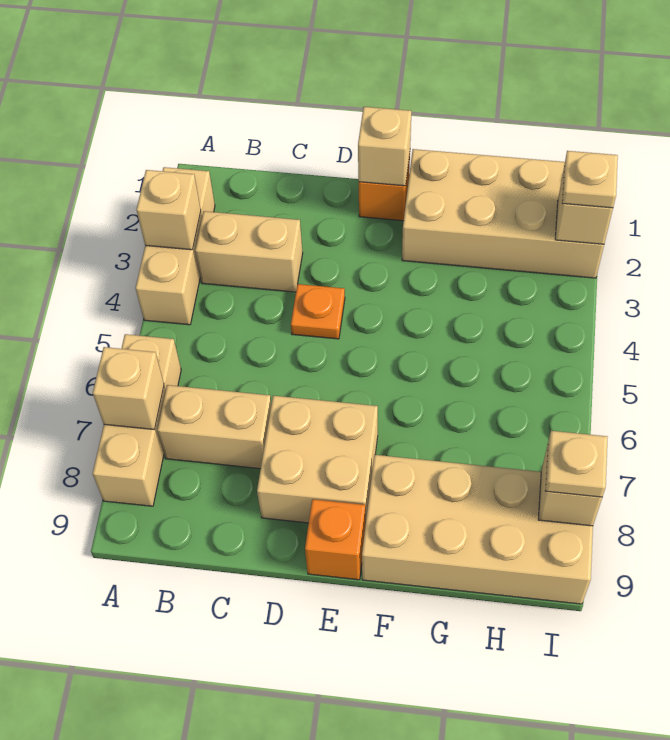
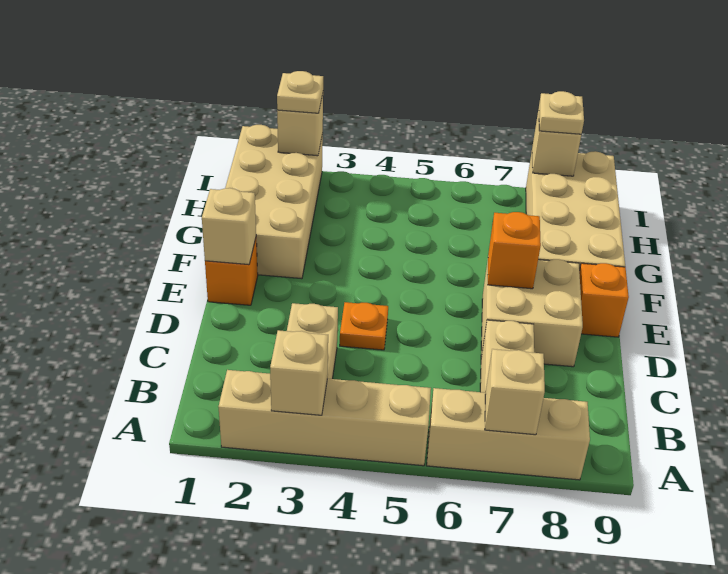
tan brick A2:A4 level 1 -> tan brick A2:A5 level 1
none -> orange brick E7 level 2

